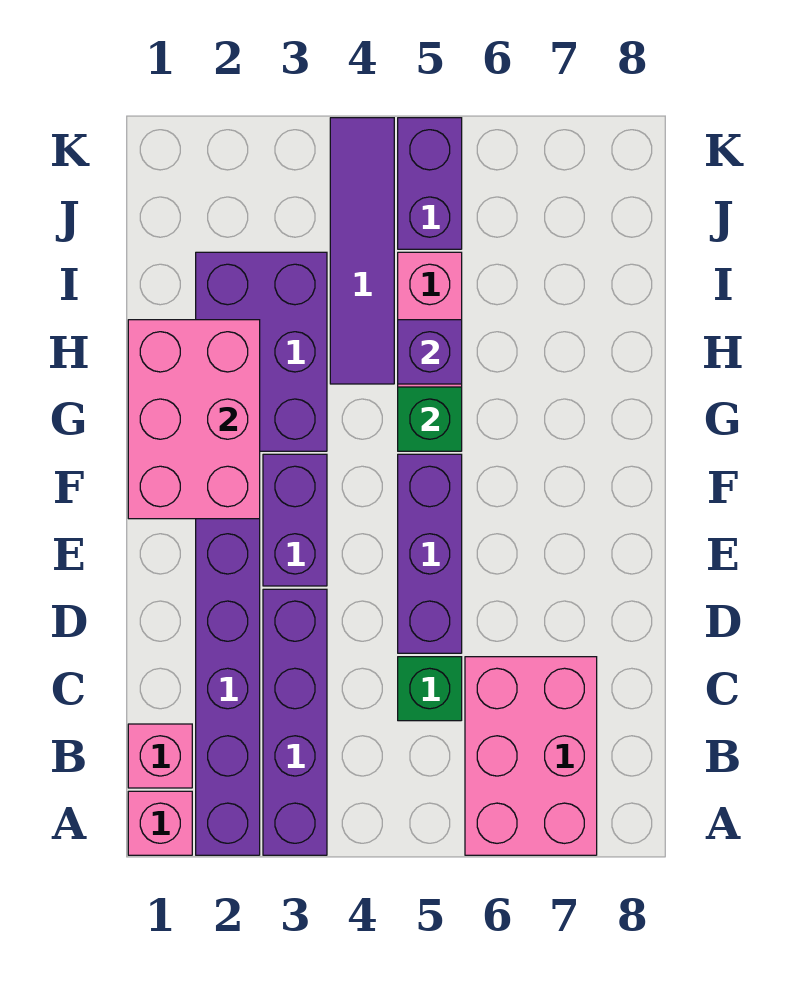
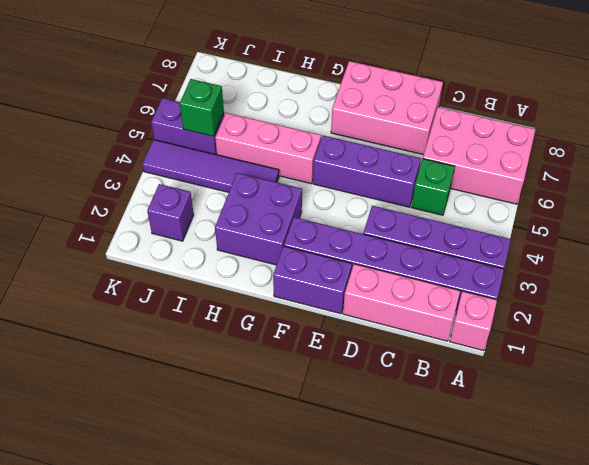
pink brick B1 level 1 -> pink brick B1:D1 level 1
purple brick E3:F3 level 1 -> purple brick E1:F1 level 1
pink brick F1:H2 level 2 -> pink brick D7:F8 level 1
purple brick G2:I3 level 1 -> purple brick G2:H3 level 1
green brick G5 level 2 -> green brick J5 level 2
purple brick H5 level 2 -> purple brick J2 level 1

